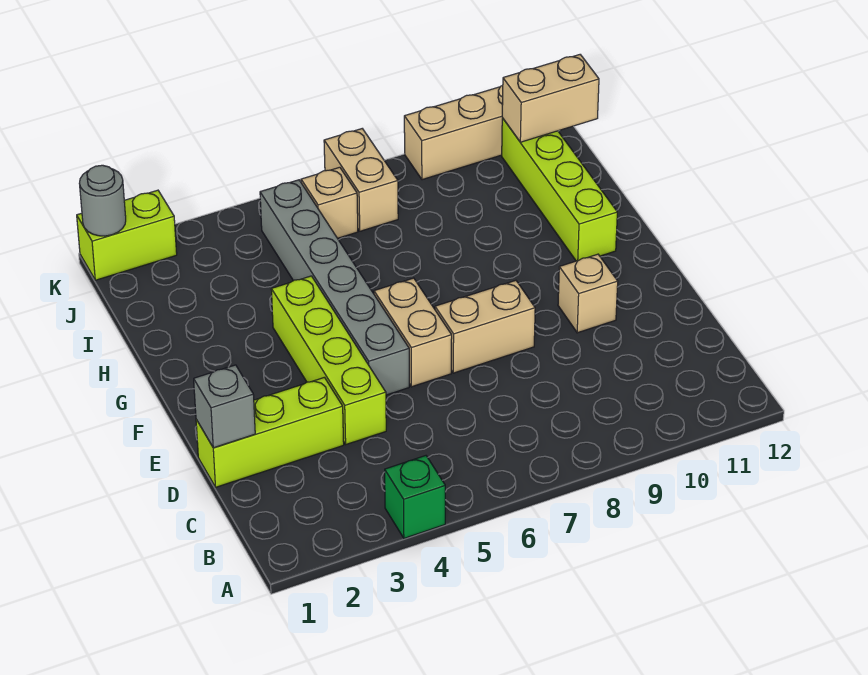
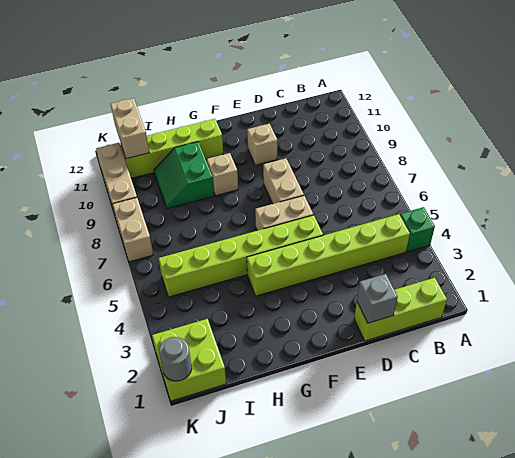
lime brick D1:D3 level 1 -> lime brick B1:D1 level 1
lime brick D4:G4 level 1 -> lime brick B4:G4 level 1
grey brick E5:J5 level 1 -> lime brick E5:J5 level 1
none -> green slope H9:I10 level 1 top H
tan brick J6 level 1 -> tan brick G9 level 1
tan brick J7:K7 level 1 -> tan brick K7:K8 level 1
lime brick K1:K2 level 1 -> lime brick J1:K2 level 1

